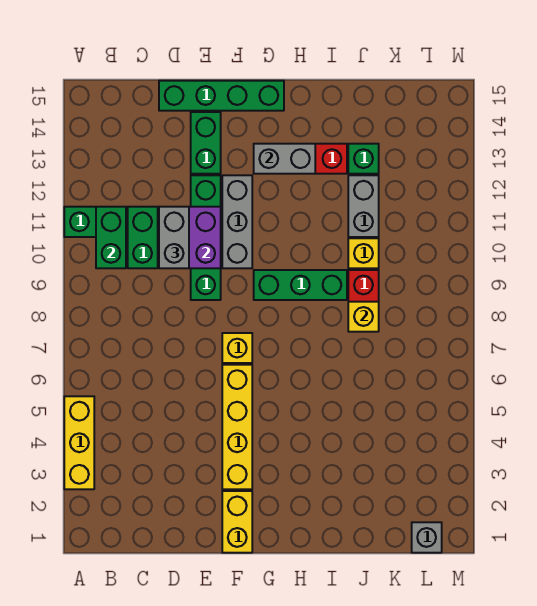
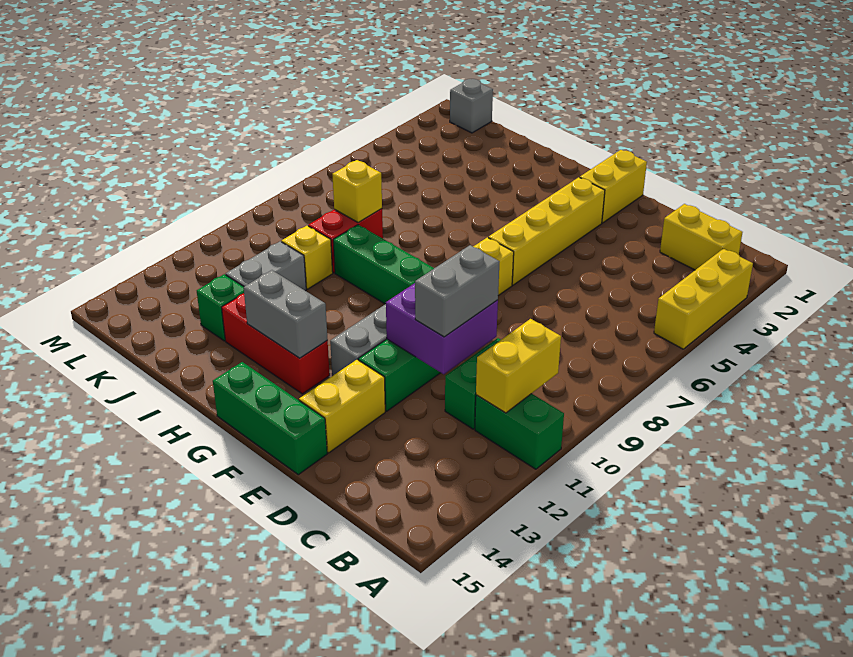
none -> yellow brick B2:C2 level 1
green brick B10:B11 level 2 -> yellow brick B10:B11 level 2
green brick D15:G15 level 1 -> green brick E15:G15 level 1
green brick E13:E14 level 1 -> yellow brick E13:E14 level 1

